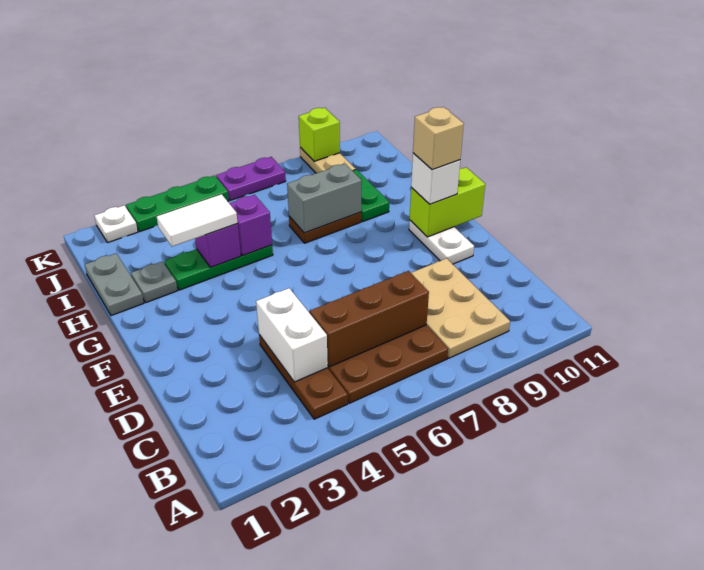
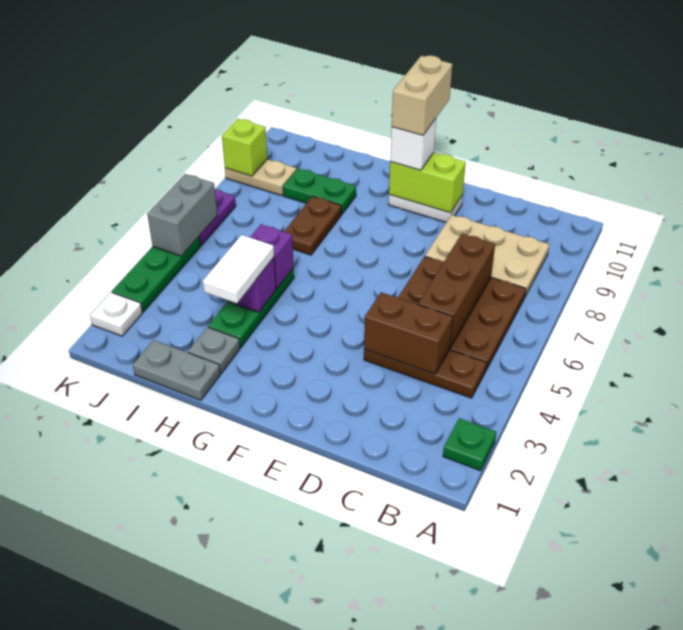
none -> green plate A2 level 1
white brick C4:D4 level 2 -> brown brick C4:D4 level 2
lime brick F10:F11 level 2 -> lime brick E10:F10 level 2
tan brick F10 level 4 -> tan brick F10:F11 level 4
grey brick H7:H8 level 2 -> grey brick K5:K6 level 2

